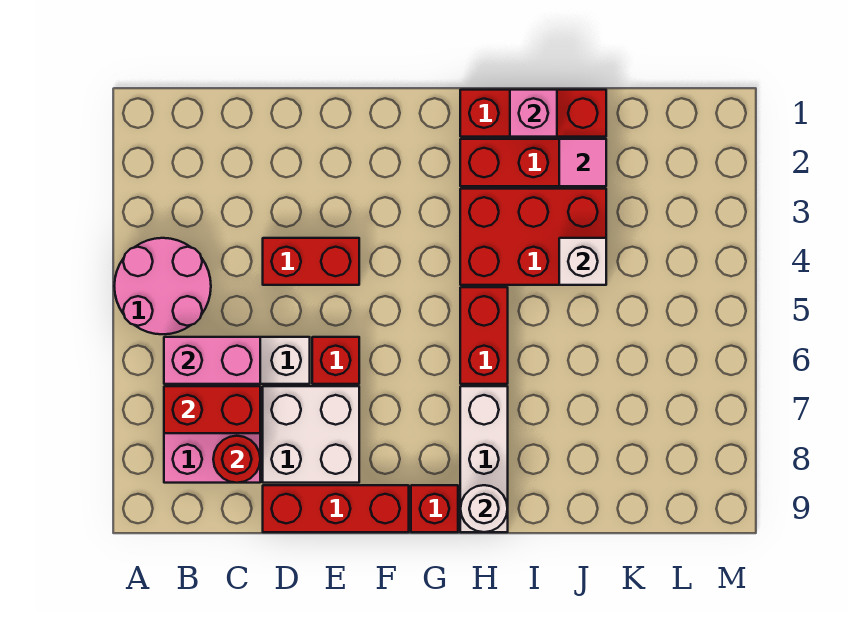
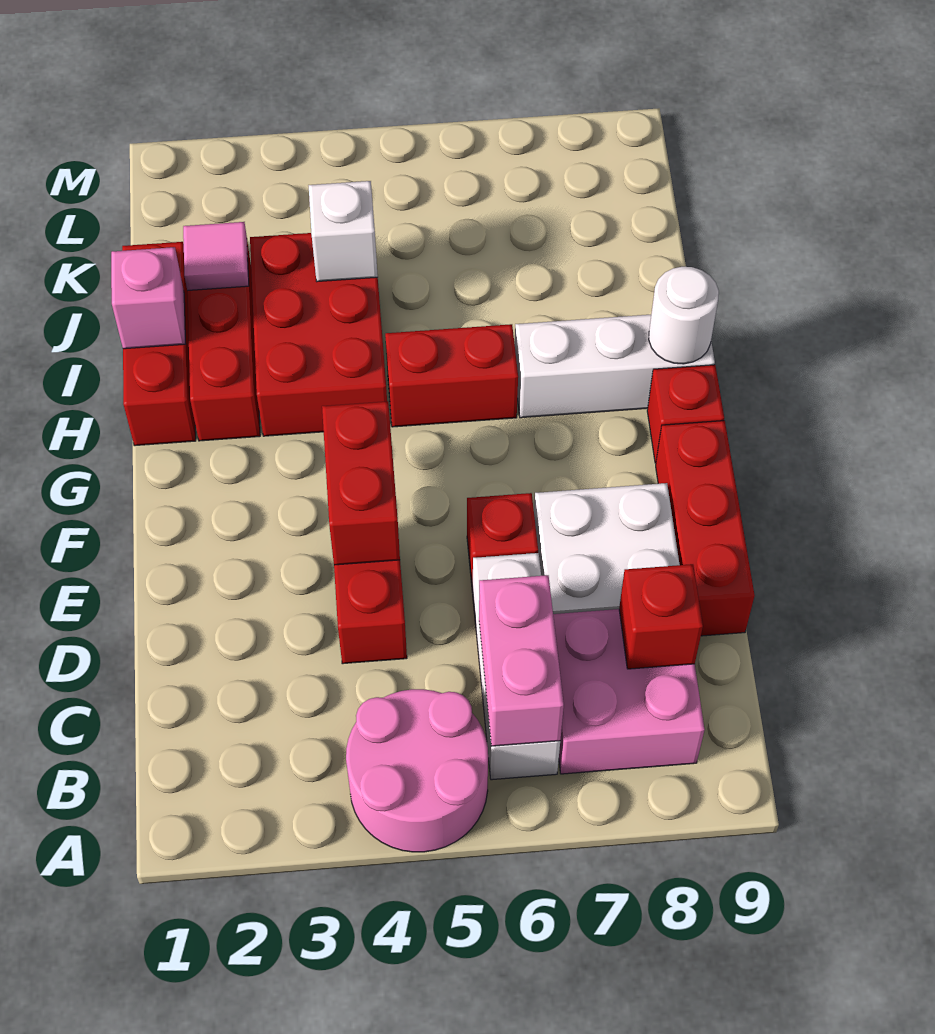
red brick B7:C7 level 2 -> red brick E4:F4 level 2
red round brick C8 level 2 -> red brick C8 level 2

